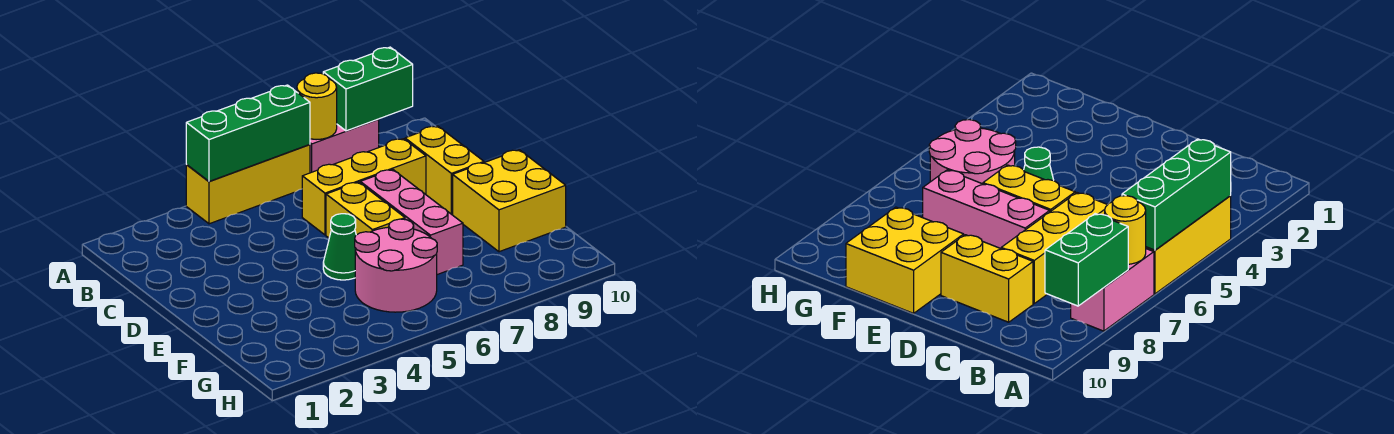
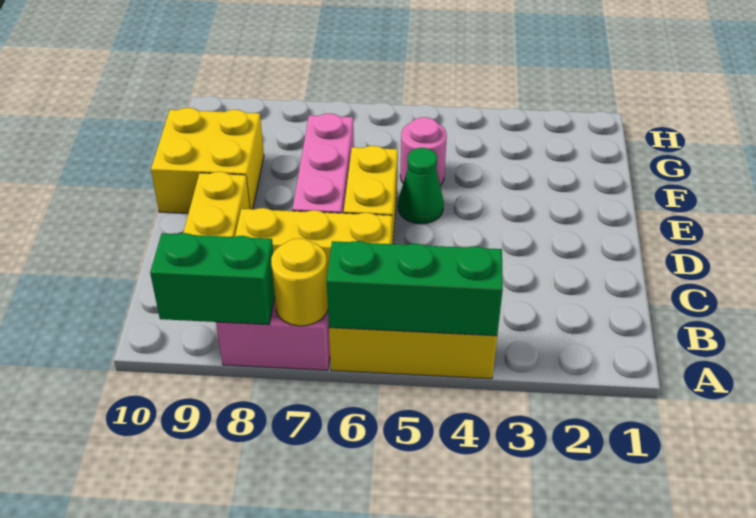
pink round brick F5:G6 level 1 -> pink round brick F5 level 1

